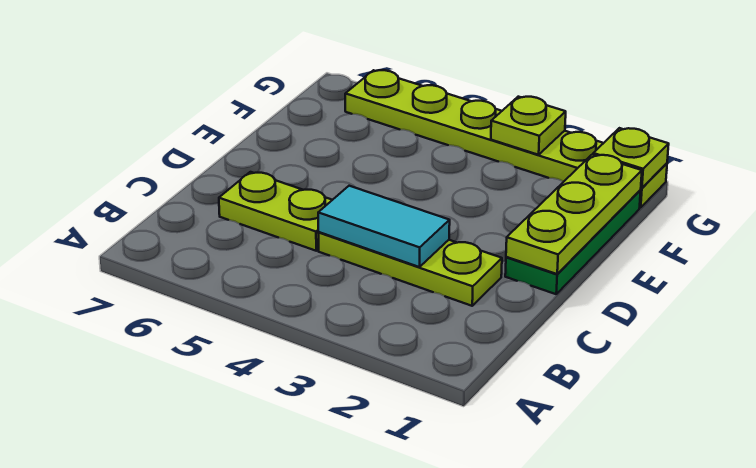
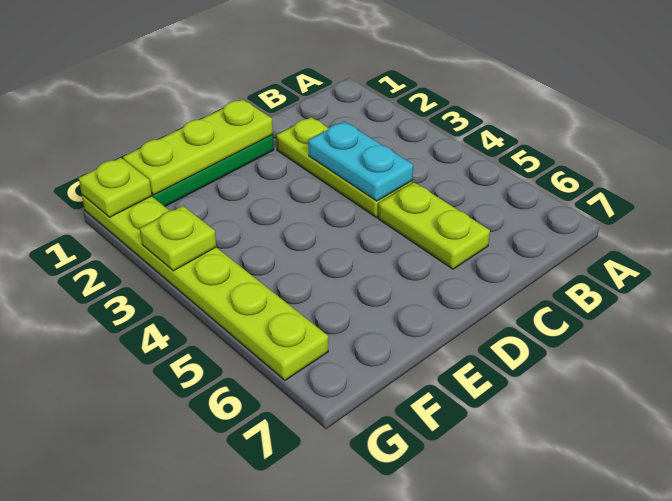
cyan tile C3:C4 level 2 -> cyan plate C3:C4 level 2

